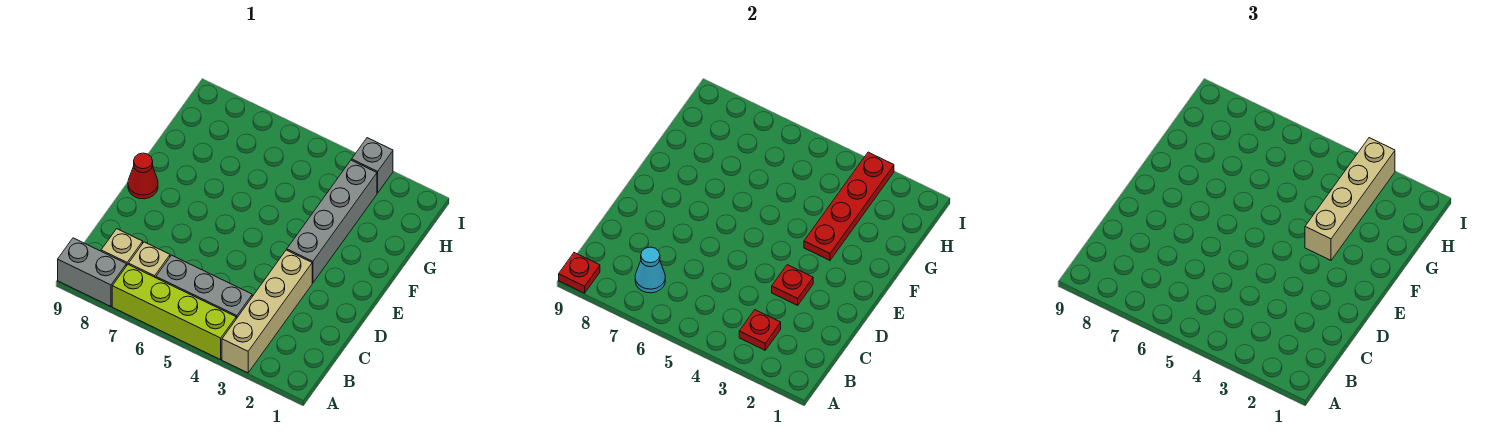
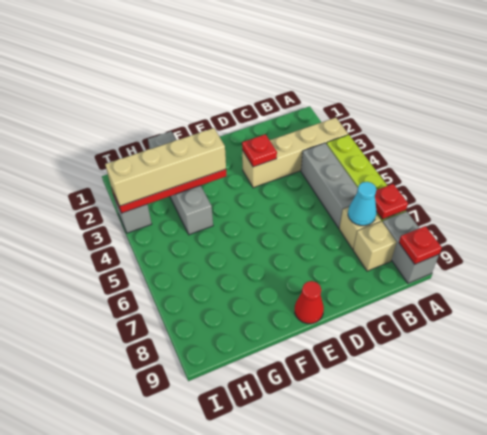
red plate B3 level 2 -> red plate A7 level 2
grey brick E3:H3 level 1 -> grey brick G1:G4 level 1

